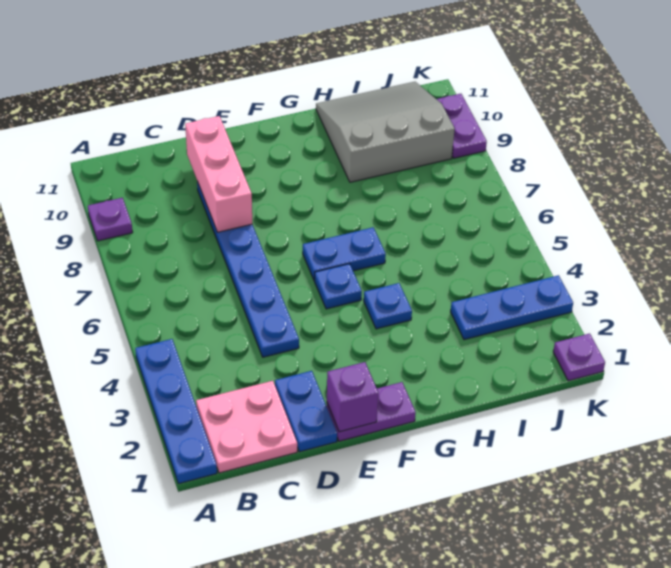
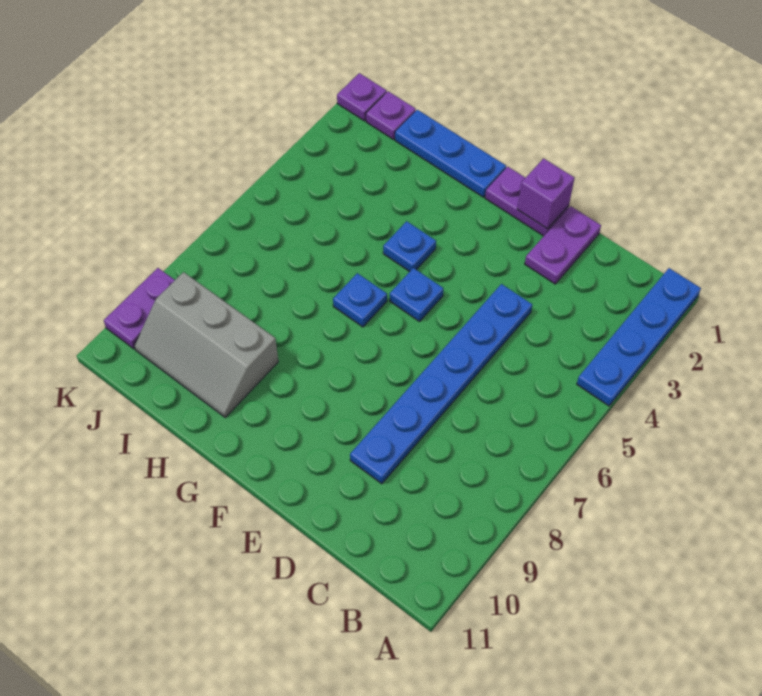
purple plate A9 level 1 -> purple plate J1 level 1
pink plate B1:C2 level 1 -> none
blue plate D1:D2 level 1 -> purple plate D1:D2 level 1
pink brick D8:D10 level 2 -> none
blue plate F6:G6 level 1 -> blue plate G6 level 1
grey slope H9:J11 level 1 top 9 -> grey slope H9:J10 level 1 top 9
blue plate I3:K3 level 1 -> blue plate G1:I1 level 1

